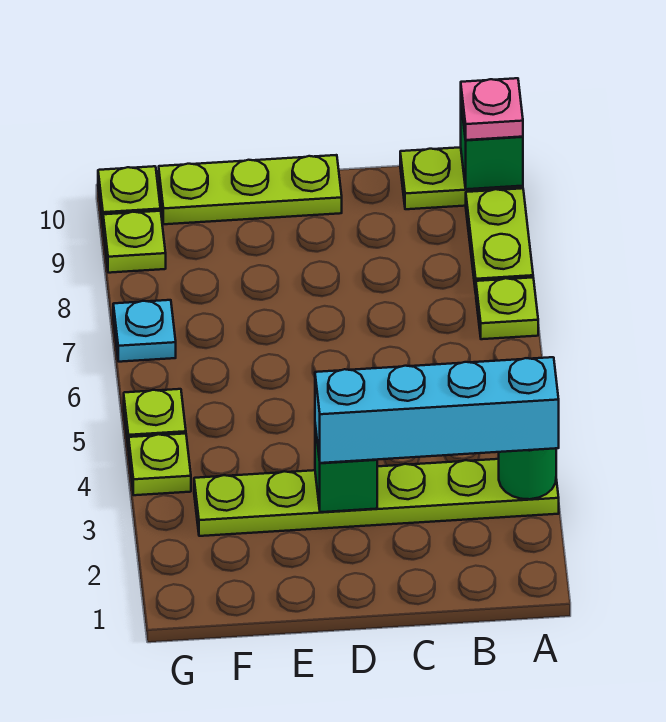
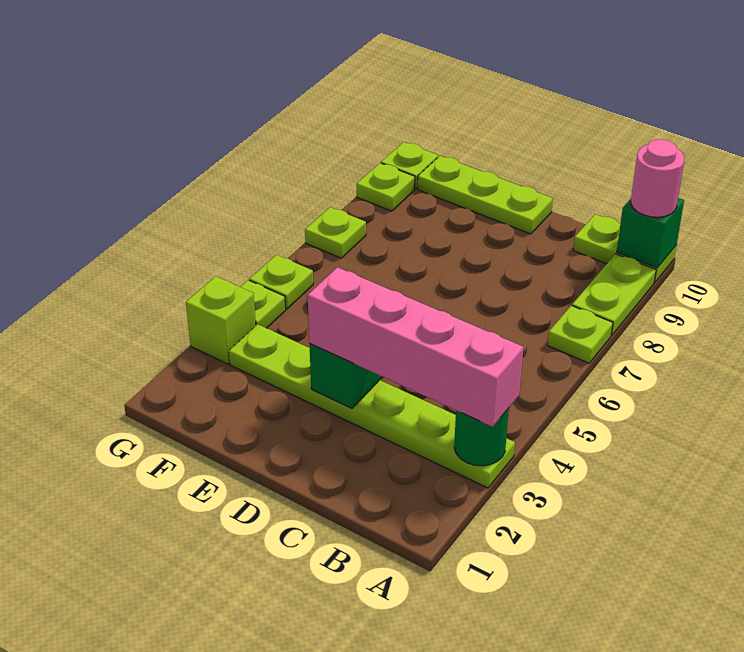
cyan brick A3:D3 level 3 -> pink brick A3:D3 level 3
pink plate A10 level 3 -> pink round brick A10 level 3
none -> lime brick G3 level 1
cyan plate G7 level 1 -> lime plate G7 level 1

